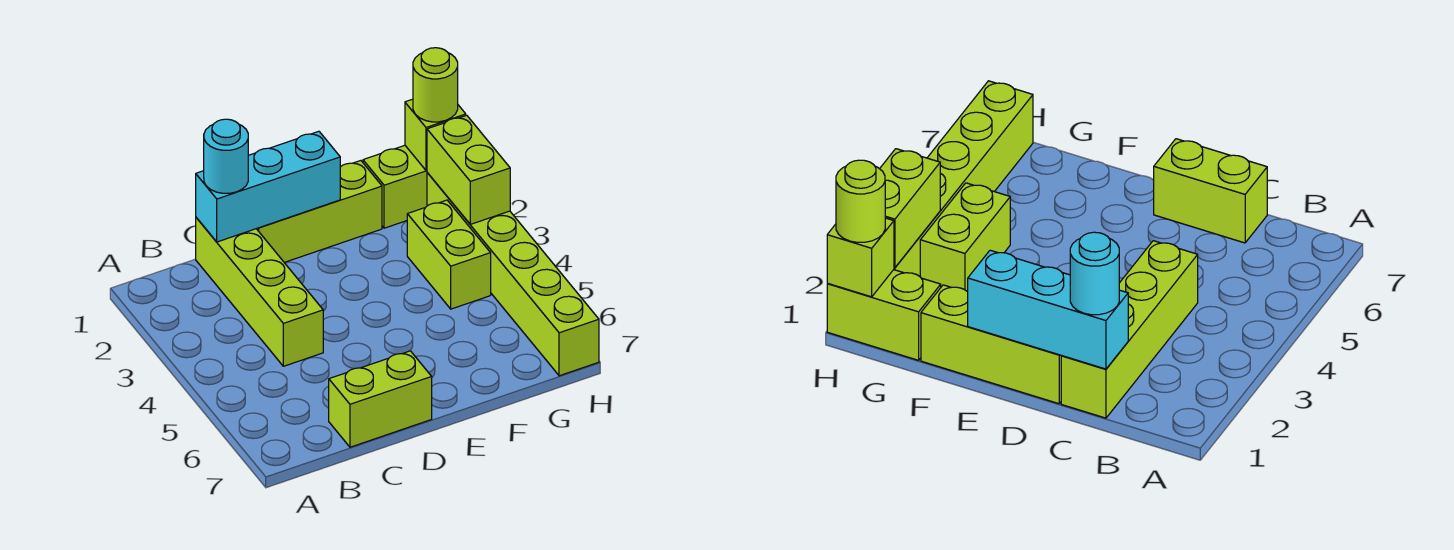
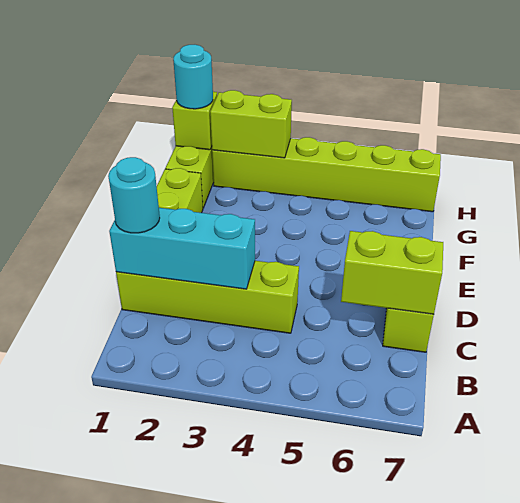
cyan brick C1:E1 level 2 -> cyan brick C1:C3 level 2
lime brick G3:G4 level 1 -> lime brick C6:C7 level 2
lime round brick H1 level 3 -> cyan round brick H1 level 3

